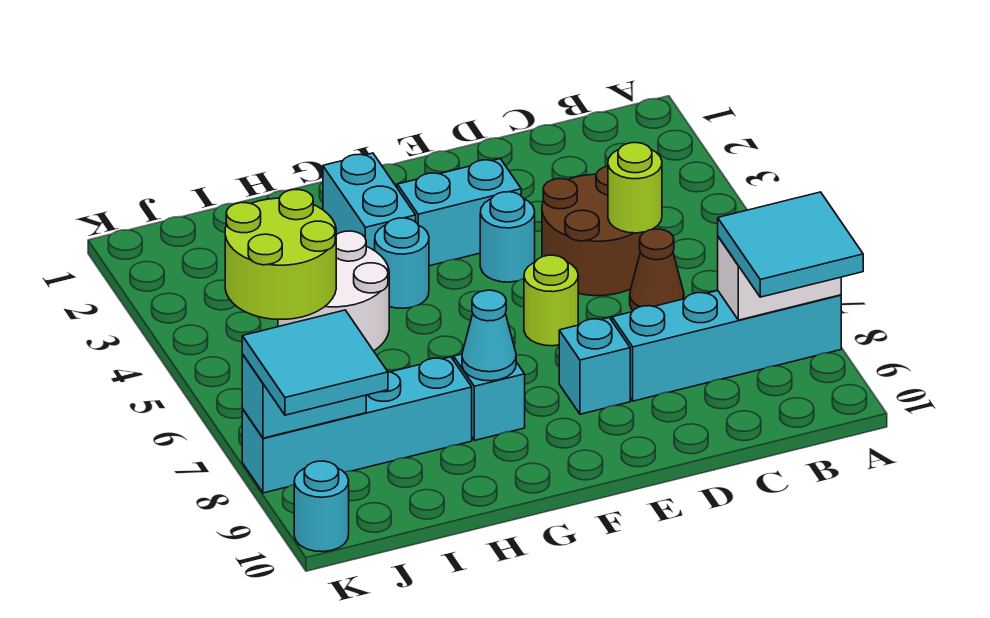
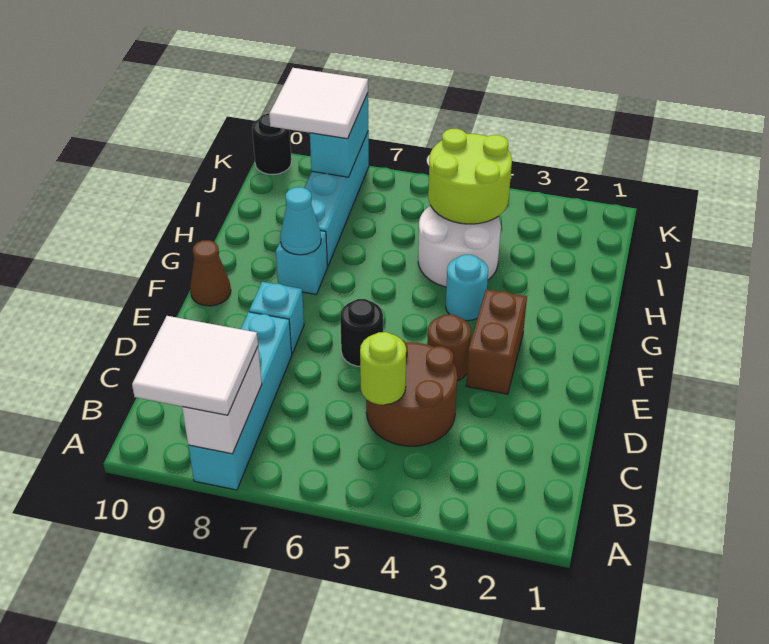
cyan tile A8:B9 level 3 -> white tile A8:B9 level 3
brown cone C6 level 1 -> brown cone F10 level 1
cyan brick E3:F3 level 1 -> brown brick E3:F3 level 1
cyan round brick E4 level 1 -> brown round brick E4 level 1
lime round brick E6 level 1 -> black round brick E6 level 1
cyan brick G2:G3 level 1 -> none
cyan tile J8:K9 level 3 -> white tile J8:K9 level 3
cyan round brick K10 level 1 -> black round brick K10 level 1

